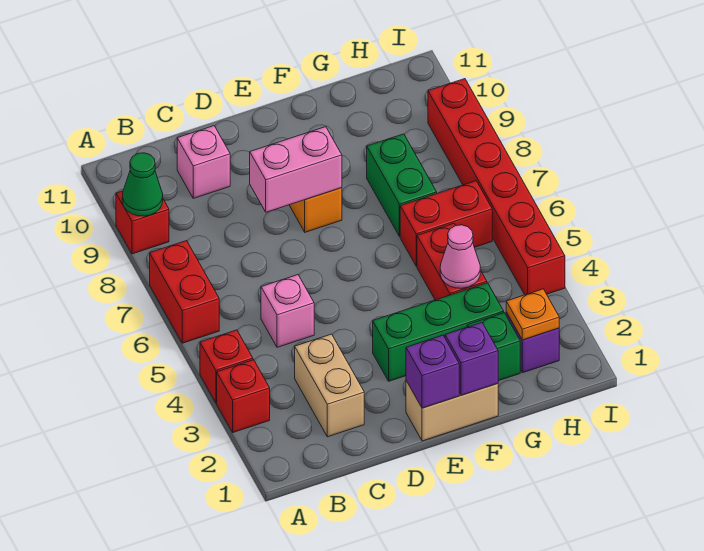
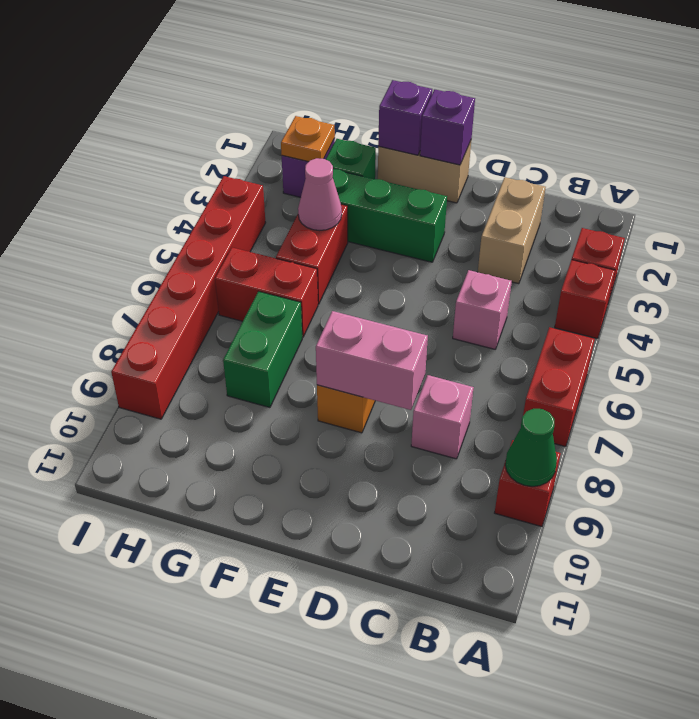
pink brick C10 level 1 -> pink brick C8 level 1

